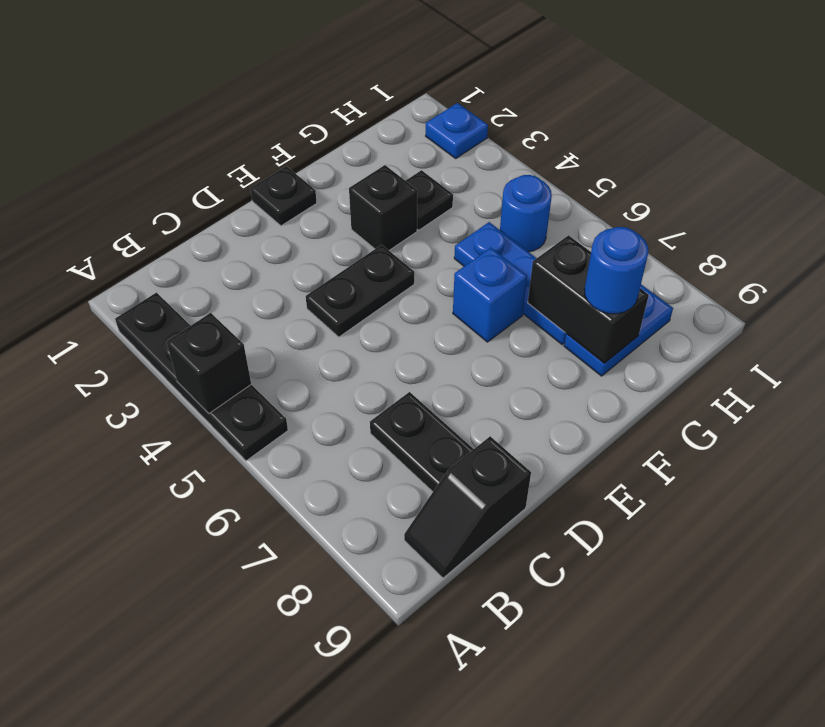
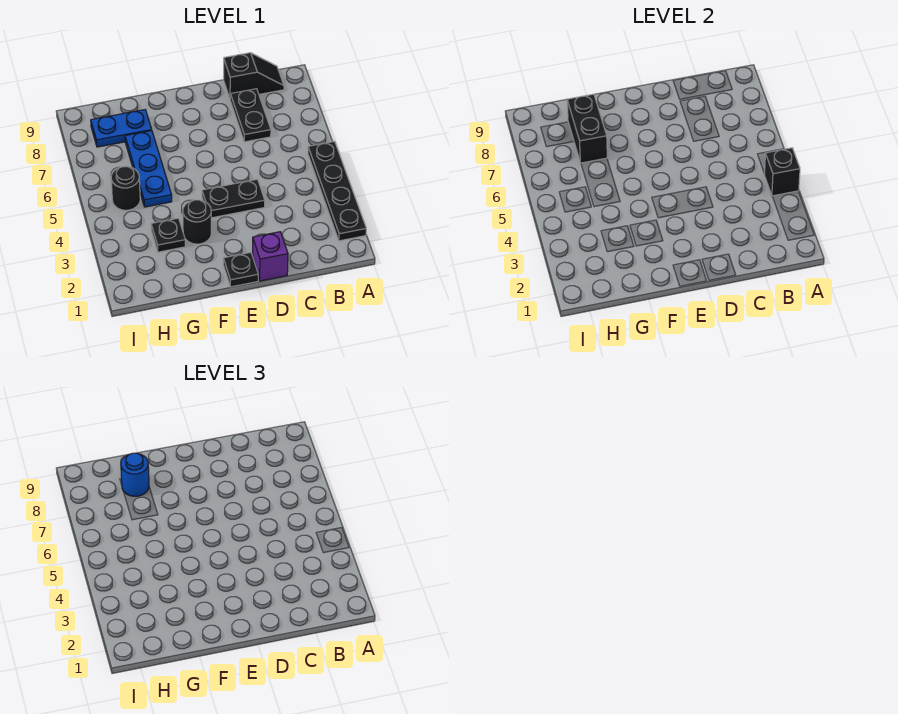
none -> purple brick D1 level 1
black brick F3 level 1 -> black round brick F3 level 1
blue brick F6 level 1 -> none
blue round brick H5 level 1 -> black round brick H5 level 1
blue plate I2 level 1 -> none

